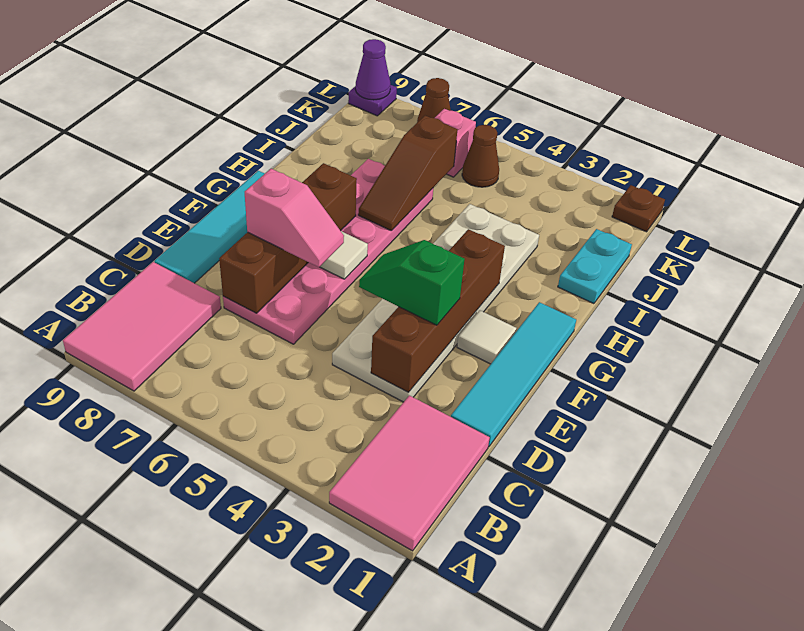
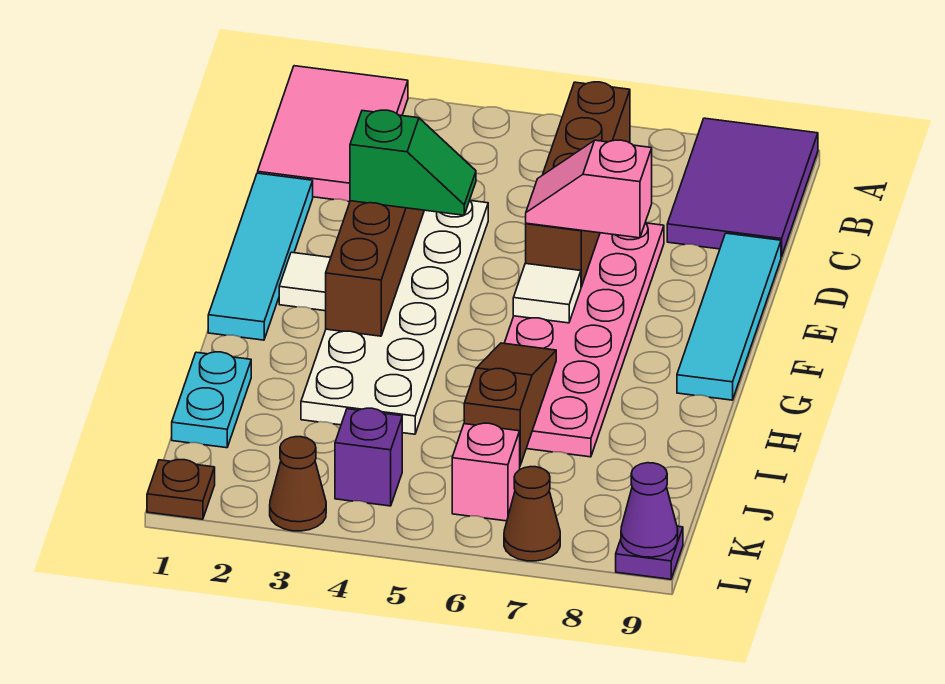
pink tile A8:C9 level 1 -> purple tile A8:C9 level 1
brown brick D7:G7 level 2 -> brown brick B6:E6 level 2
none -> purple brick K4 level 1
brown cone K5 level 1 -> brown cone L3 level 1

